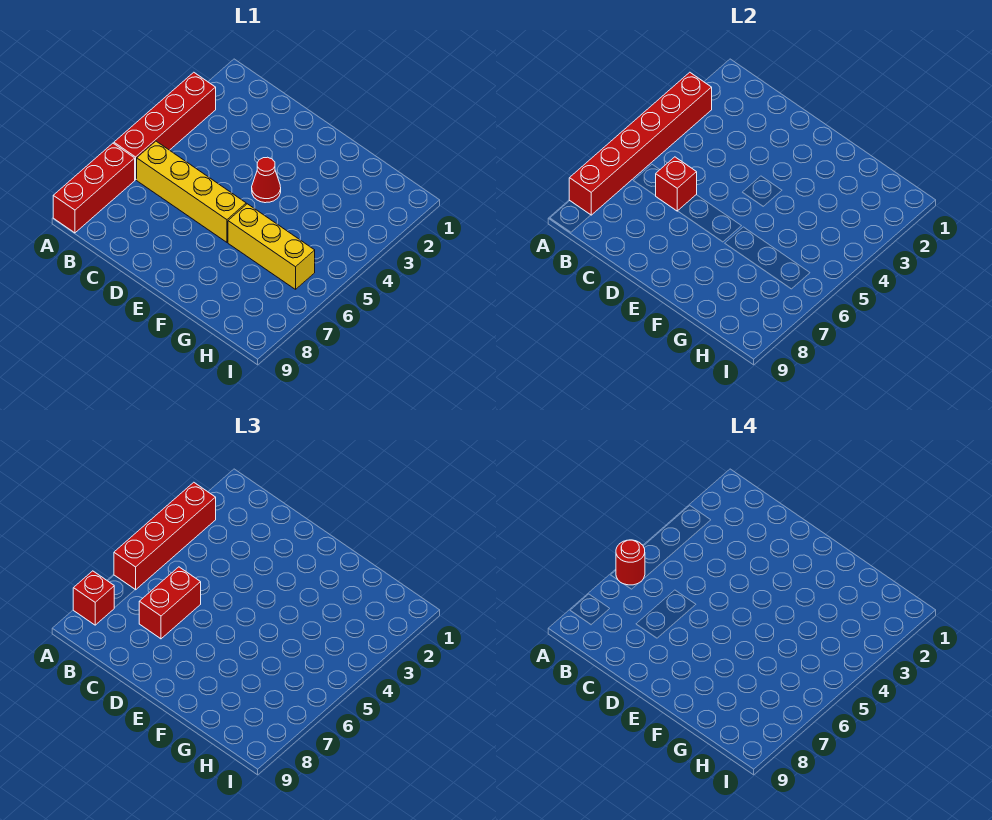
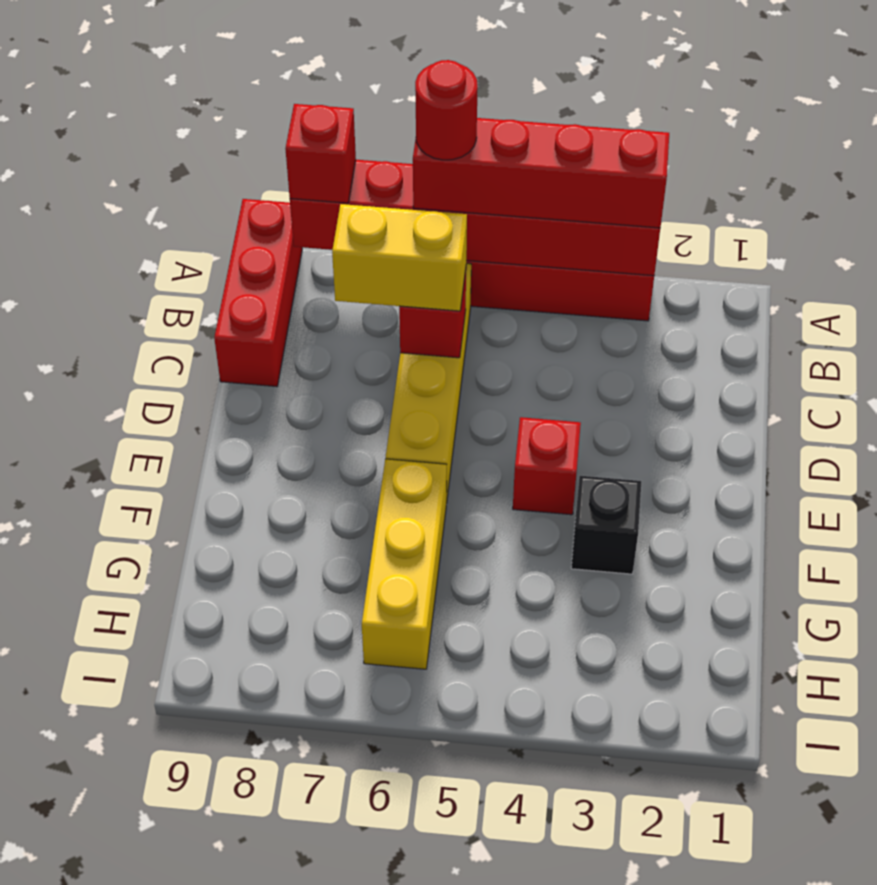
red brick A7:A9 level 1 -> red brick A9:C9 level 1
red brick C6:C7 level 3 -> yellow brick C6:C7 level 3
red cone E4 level 1 -> red brick E4 level 1
none -> black brick F3 level 1

